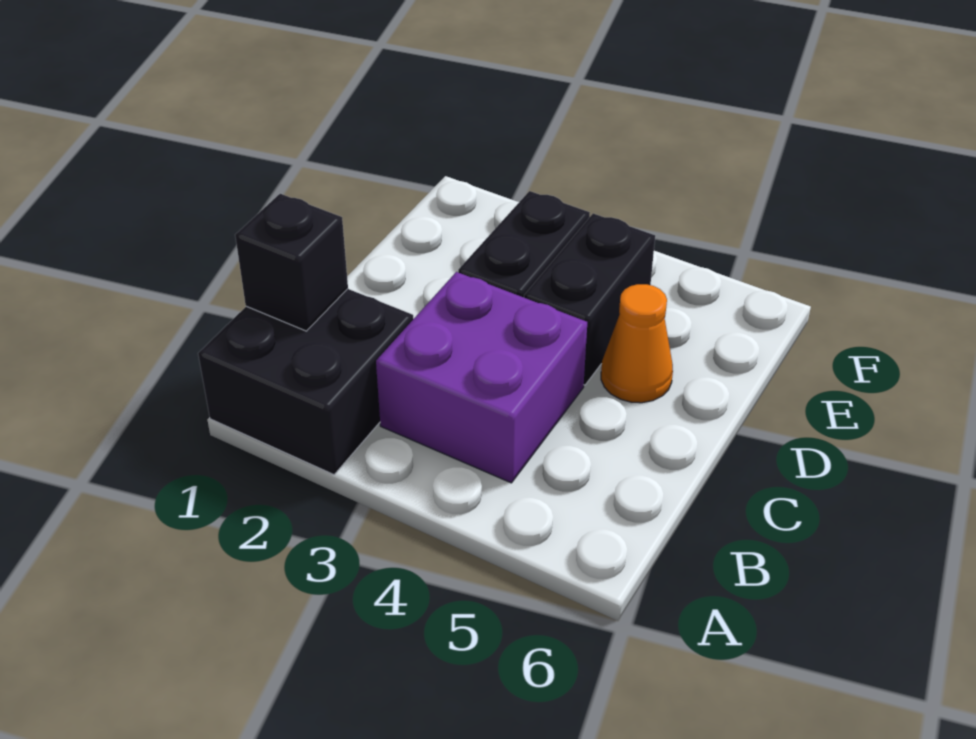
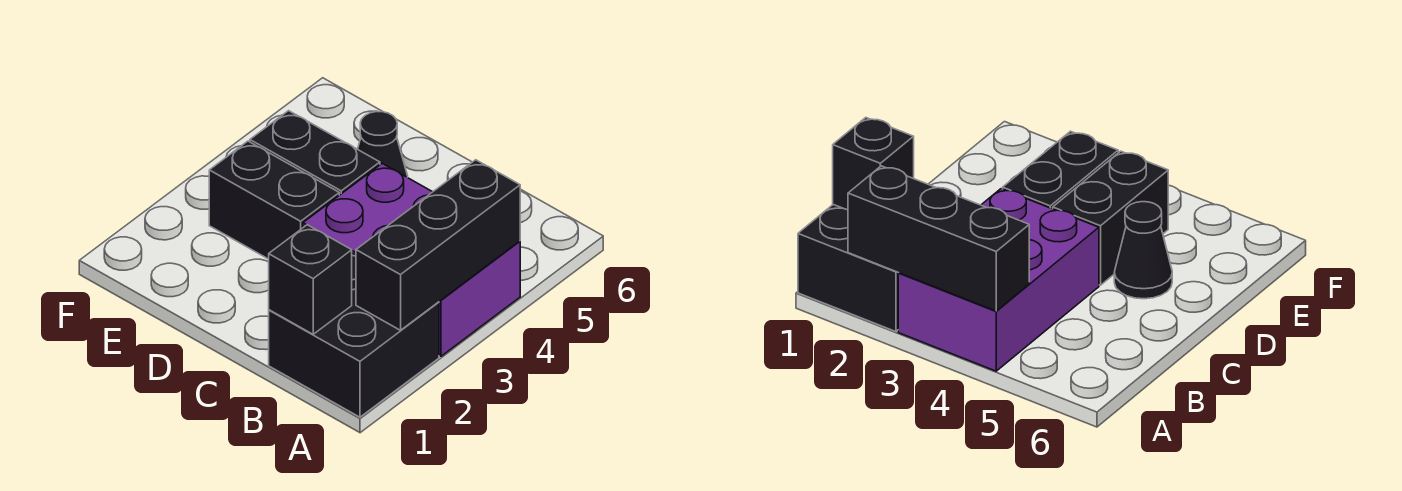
none -> black brick A2:A4 level 2
purple brick B3:C4 level 1 -> purple brick A3:C4 level 1
orange cone D5 level 1 -> black cone D5 level 1

